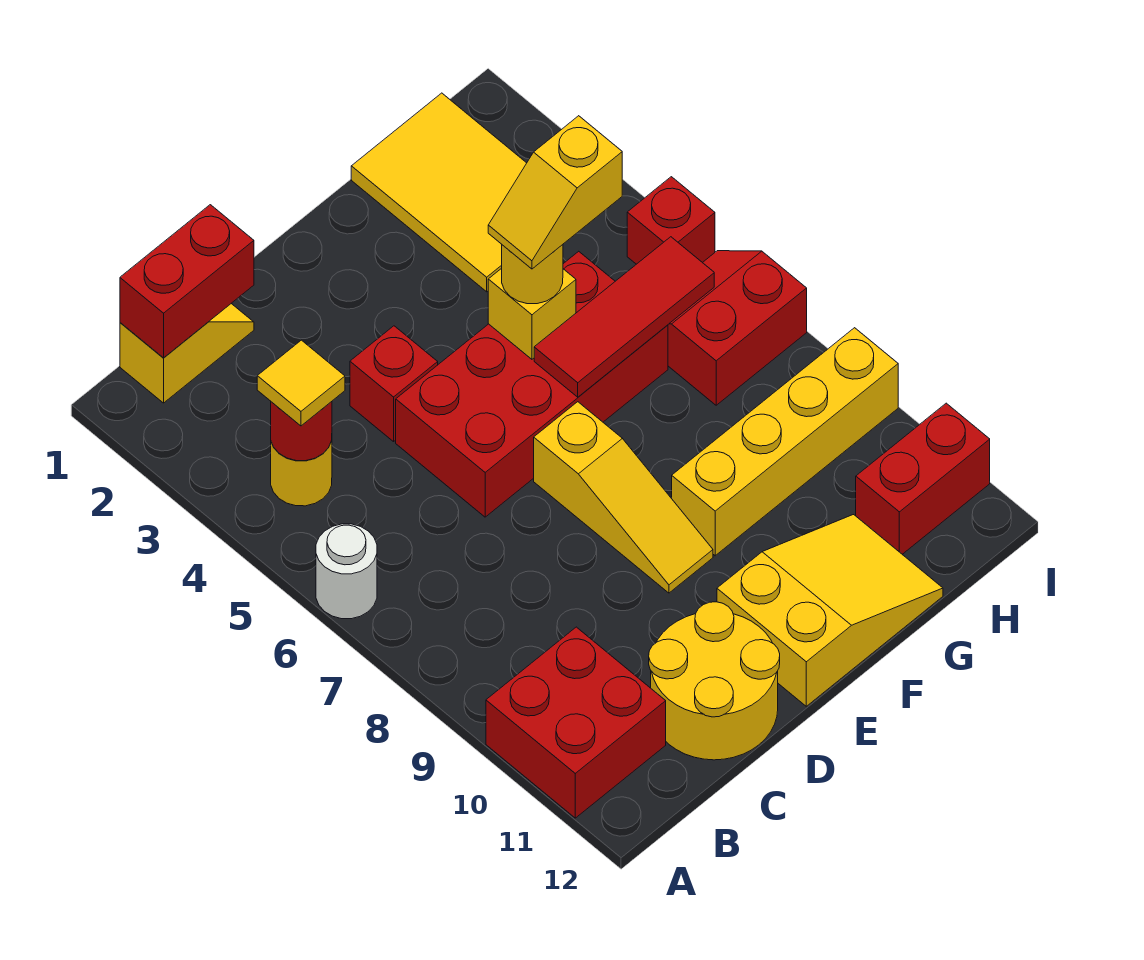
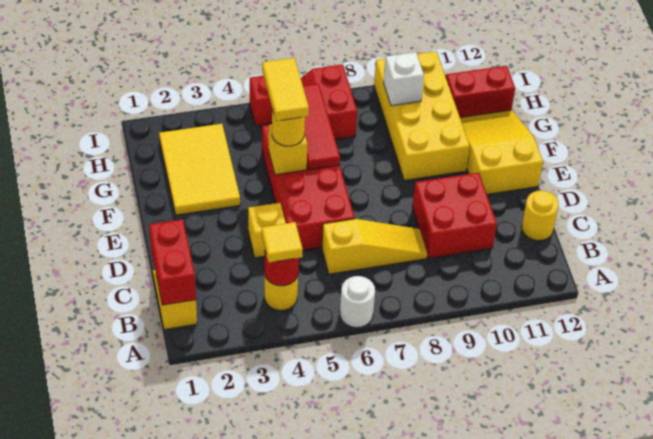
red brick A10:B11 level 1 -> red brick C9:D10 level 1
yellow round brick C11:D12 level 1 -> yellow round brick C12 level 1
red brick D4 level 1 -> yellow brick D4 level 1
yellow slope E7:E9 level 1 top 7 -> yellow slope C6:C8 level 1 top 6
yellow slope F5:G5 level 4 top G -> yellow tile F5:G5 level 4
yellow brick F9:I9 level 1 -> yellow brick F9:I10 level 1
yellow tile G1:H3 level 1 -> yellow tile F2:H3 level 1
none -> white brick H9 level 2
red brick H11:I11 level 1 -> red brick H11:H12 level 1

